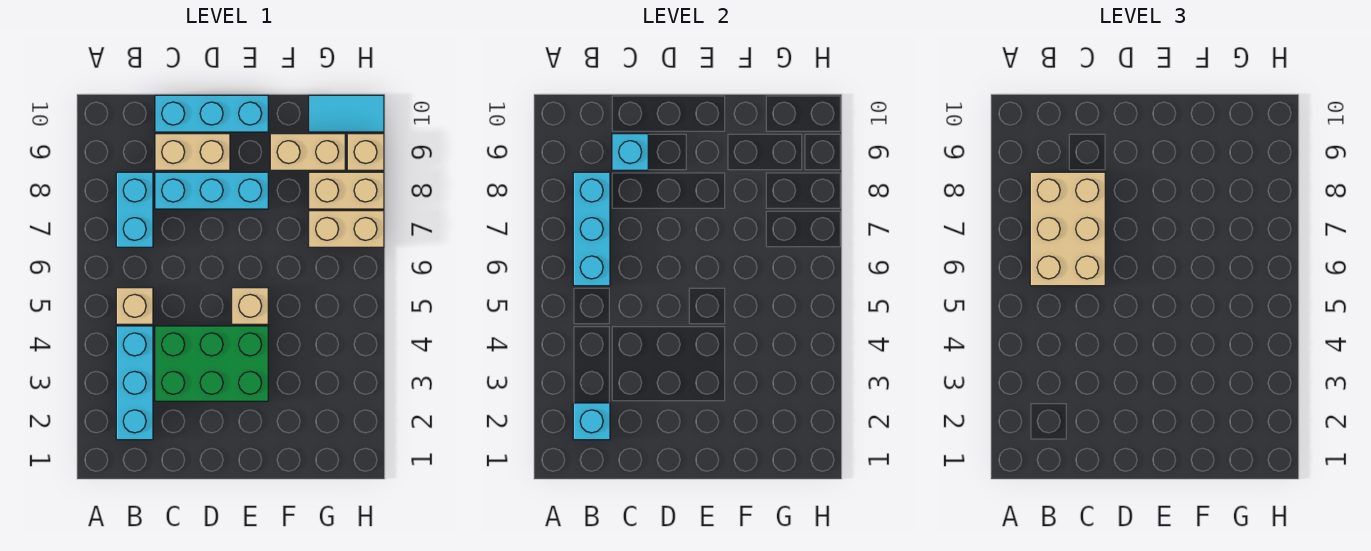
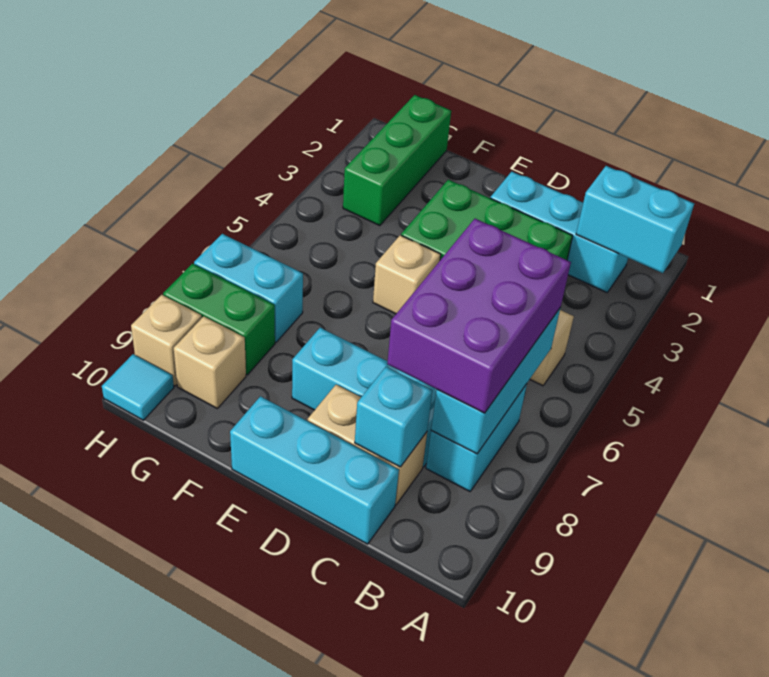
cyan brick B2:B4 level 1 -> cyan brick B2:D2 level 1
cyan brick B2 level 2 -> cyan brick A2:B2 level 2
tan brick B6:C8 level 3 -> purple brick B6:C8 level 3
tan brick F9:G9 level 1 -> tan brick G9 level 1
none -> green brick G1:G3 level 1
tan brick G7:H7 level 1 -> cyan brick G7:H7 level 1
tan brick G8:H8 level 1 -> green brick G8:H8 level 1
cyan tile G10:H10 level 1 -> cyan tile H10 level 1

